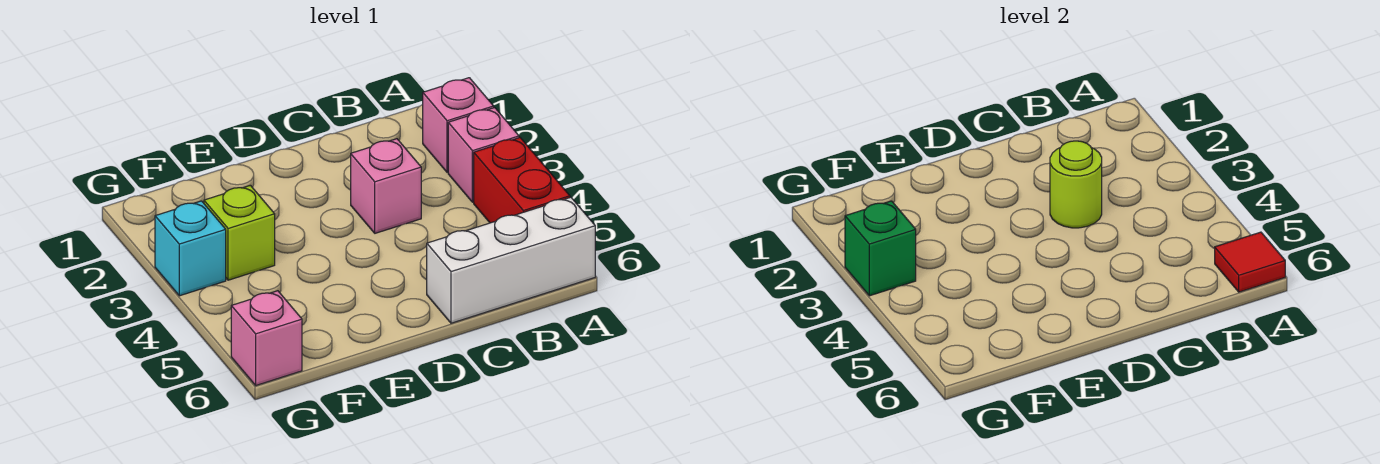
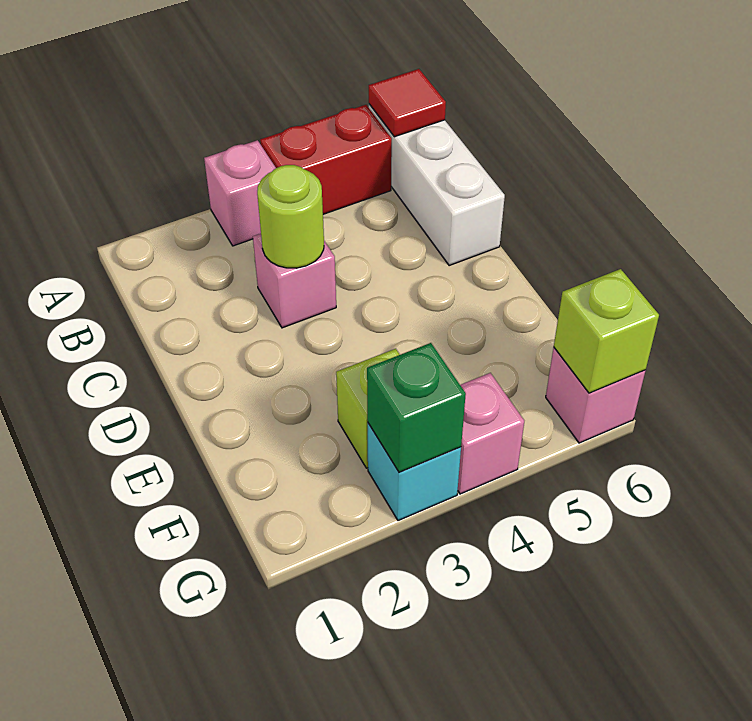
pink brick A2 level 1 -> pink brick G4 level 1
none -> lime brick G6 level 2

